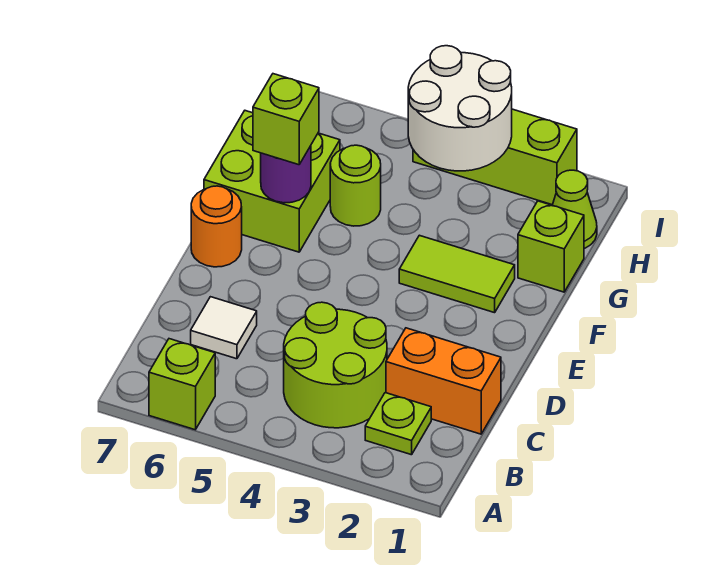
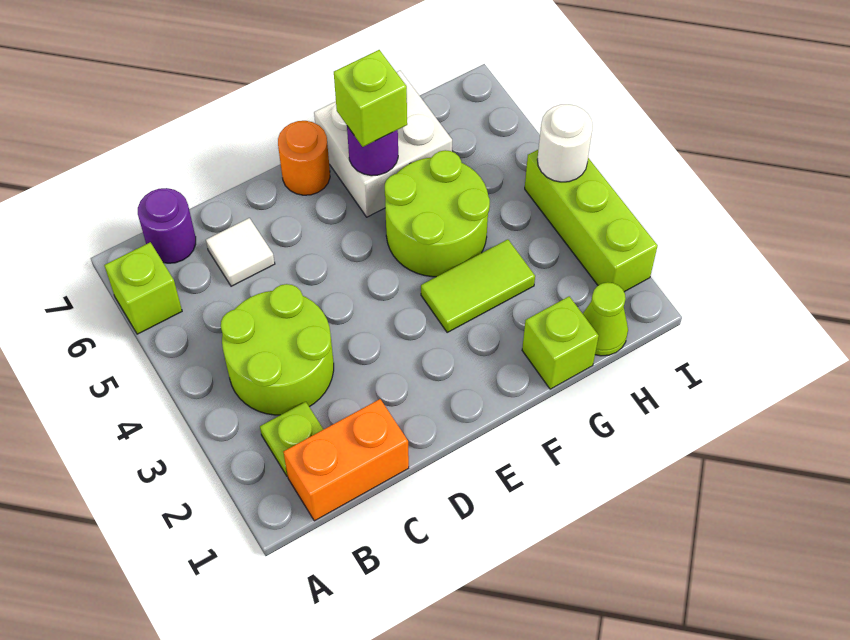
none -> purple round brick B7 level 1
orange brick C1:C2 level 1 -> orange brick B1:C1 level 1
lime tile F2:F3 level 1 -> lime tile F3:G3 level 1
lime brick F6:G7 level 1 -> white brick F6:G7 level 1
lime round brick G5 level 1 -> lime round brick F4:G5 level 1
white round brick H3:I4 level 2 -> white round brick I4 level 2

